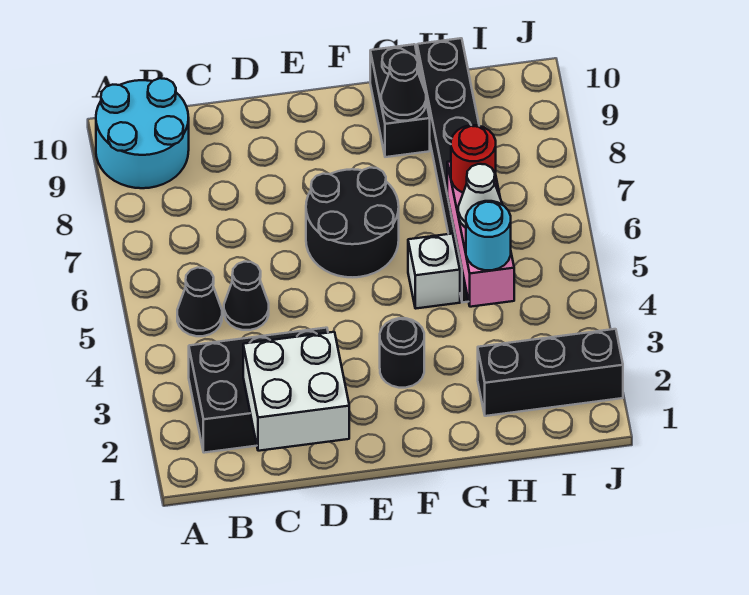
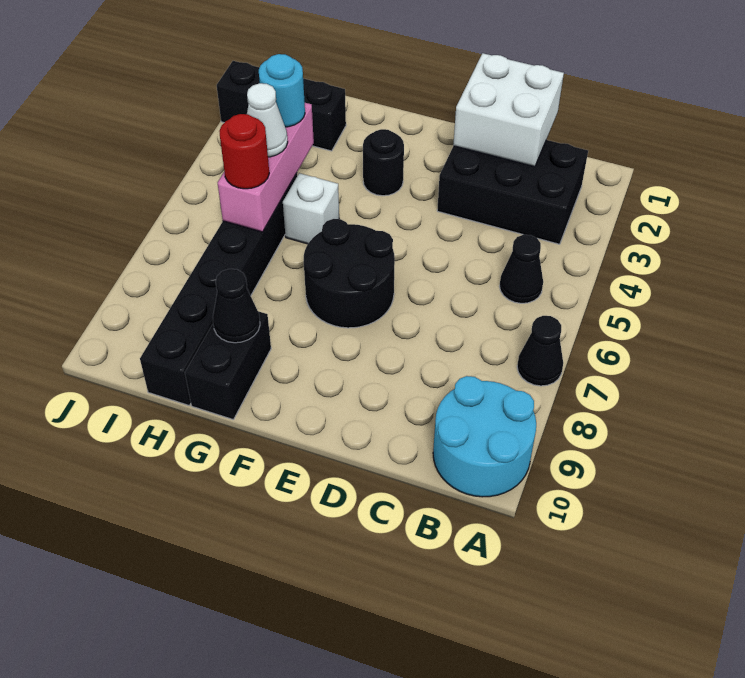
black cone C5 level 1 -> black cone A7 level 1

